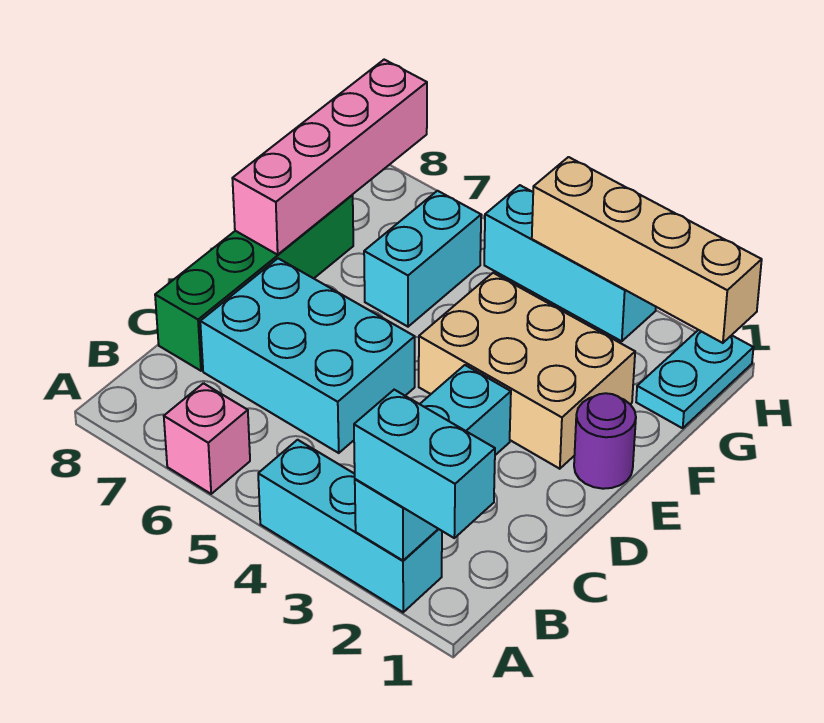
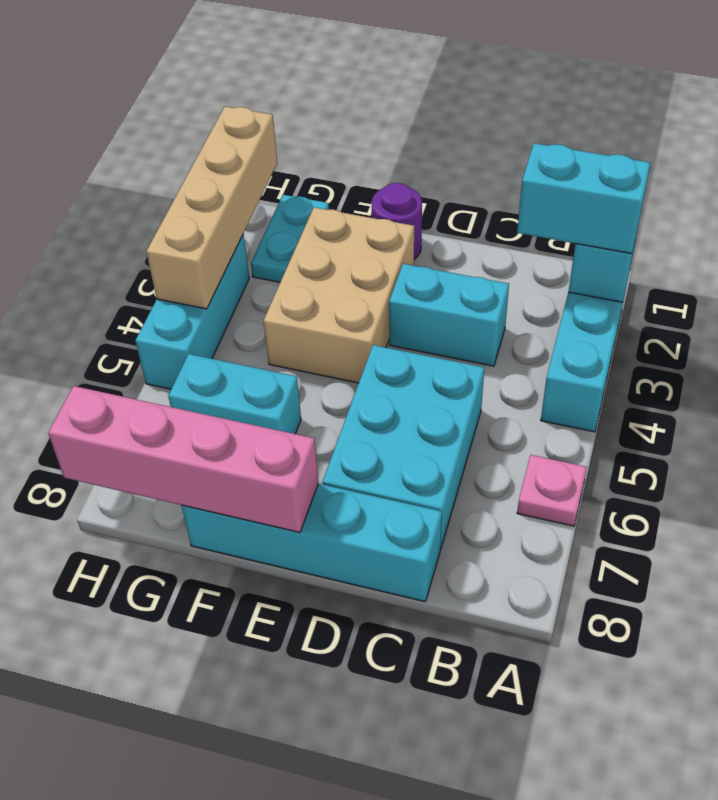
cyan brick A1:A2 level 3 -> cyan brick A2:B2 level 3
pink brick A6 level 1 -> pink plate A6 level 1
green brick C8:F8 level 1 -> cyan brick C8:F8 level 1
cyan plate G1:H1 level 1 -> cyan plate G1:G2 level 1

